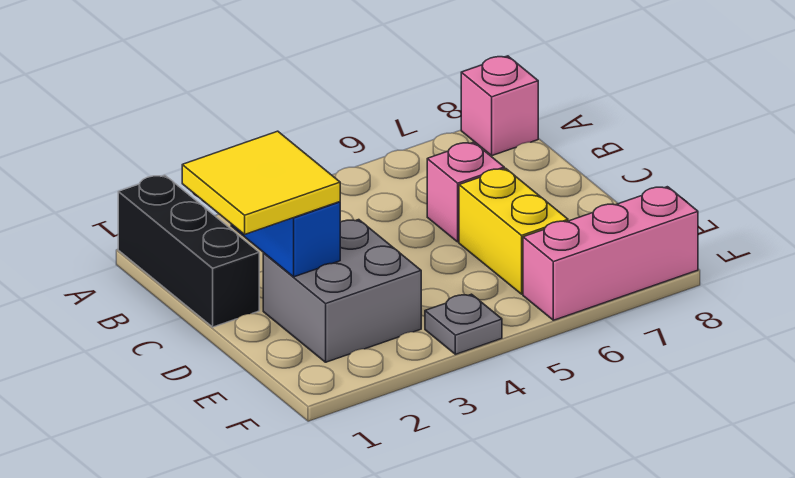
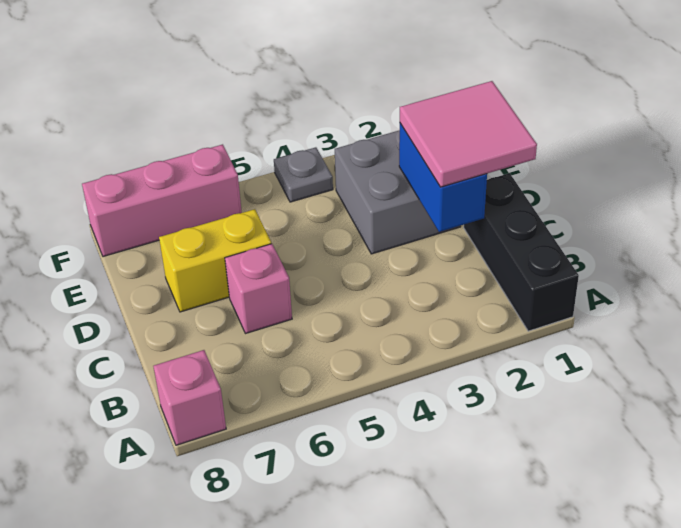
yellow tile C1:D2 level 3 -> pink tile C1:D2 level 3
yellow brick D6:E6 level 1 -> yellow brick D6:D7 level 1

